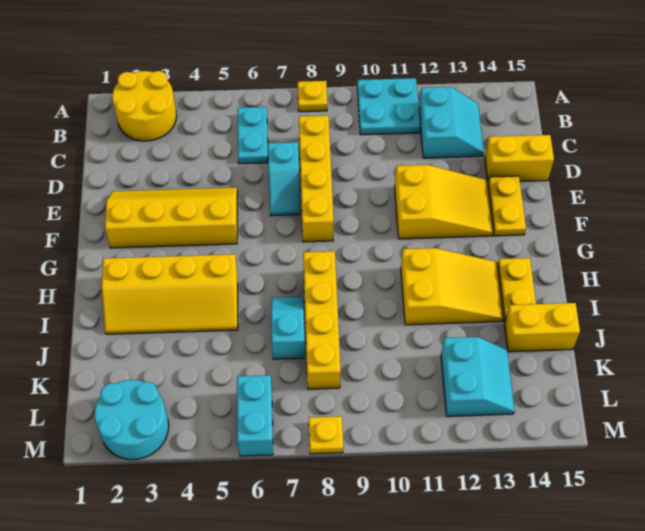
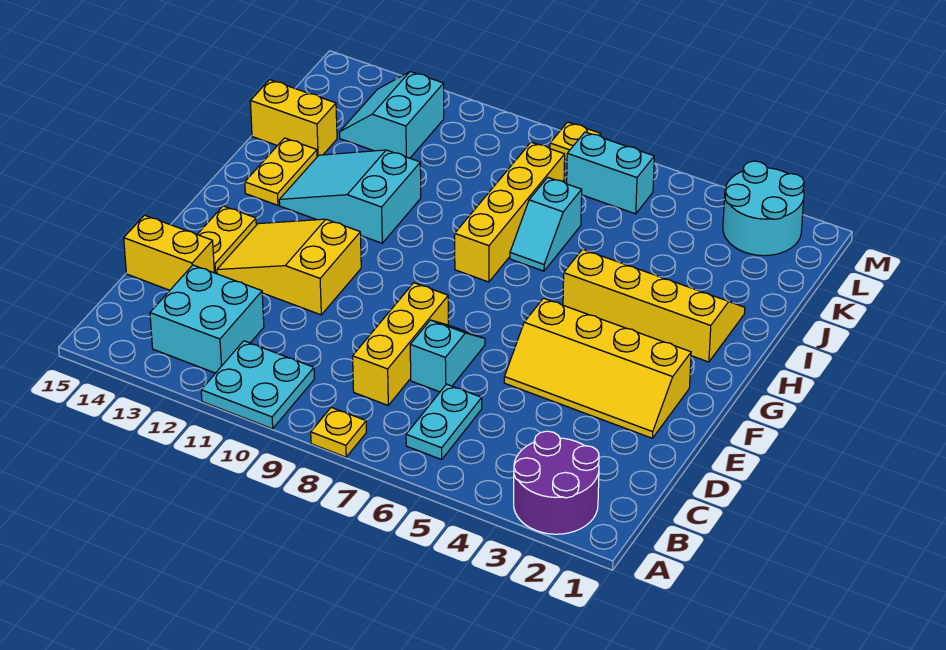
yellow round brick A2:B3 level 1 -> purple round brick A2:B3 level 1
cyan slope B12:C13 level 1 top 12 -> cyan brick B12:C13 level 1
yellow brick C8:F8 level 1 -> yellow brick C8:E8 level 1
yellow slope H11:I13 level 1 top 11 -> cyan slope H11:I13 level 1 top 11
cyan brick L6:M6 level 1 -> cyan brick L6:L7 level 1

